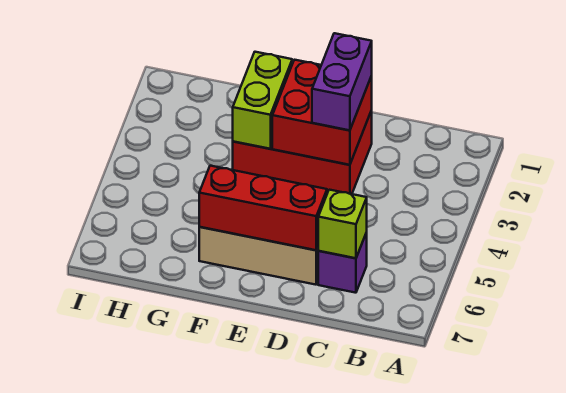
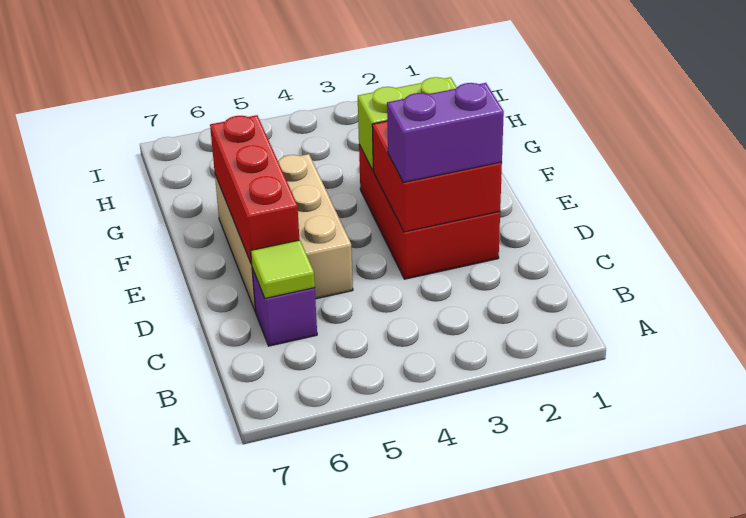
lime brick C6 level 2 -> lime tile C6 level 2

